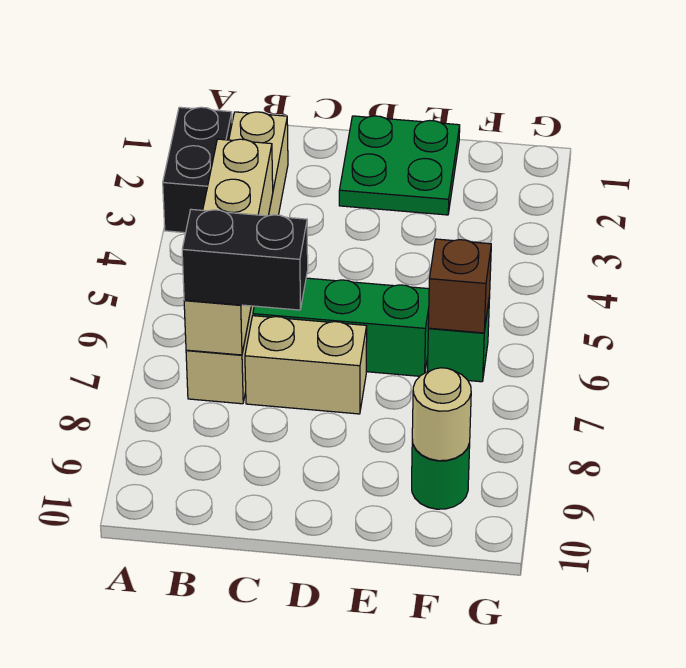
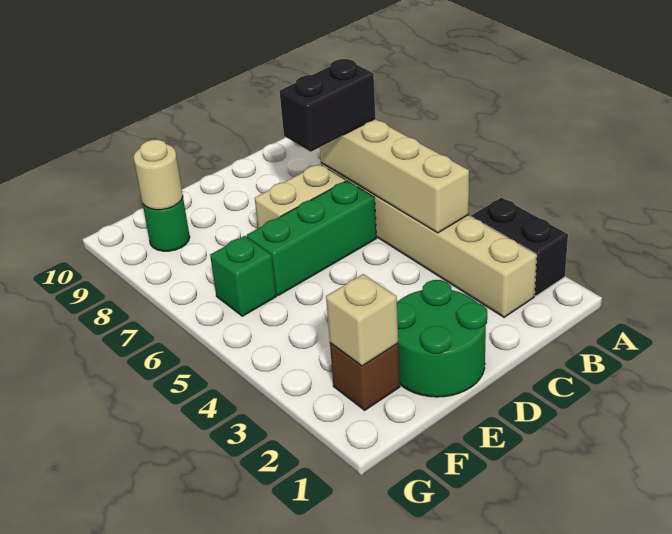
green plate D1:E2 level 1 -> green round brick D1:E2 level 1
none -> tan brick F2 level 2
brown brick F6 level 2 -> brown brick F2 level 1

